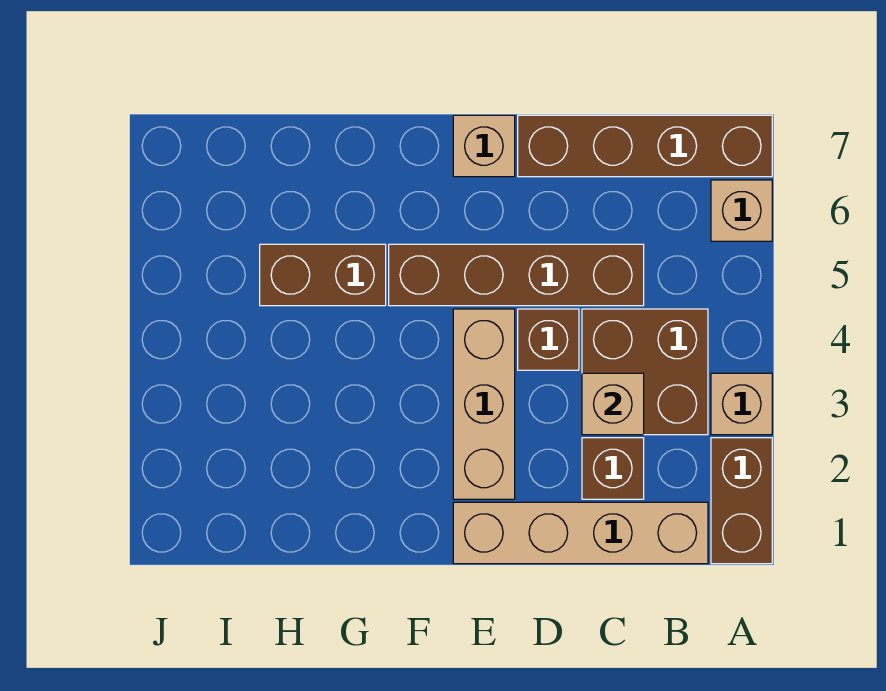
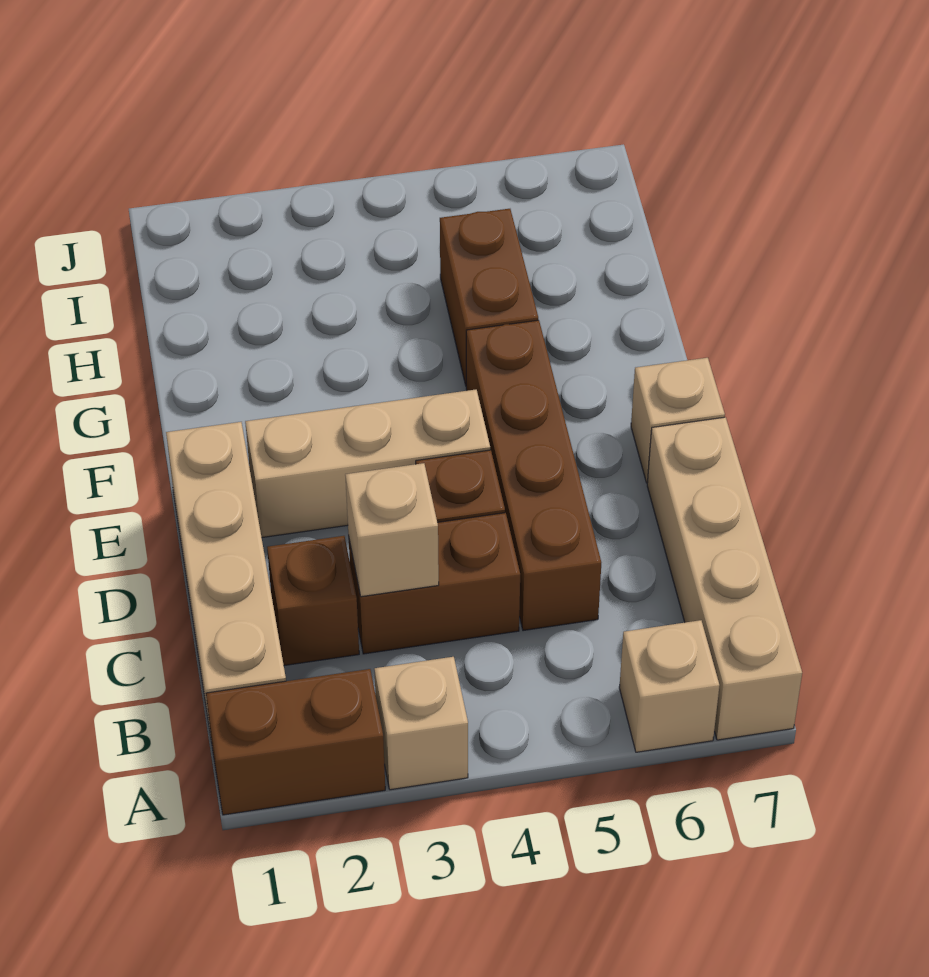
brown brick A7:D7 level 1 -> tan brick A7:D7 level 1
brown brick B3:C4 level 1 -> brown brick C3:C4 level 1

